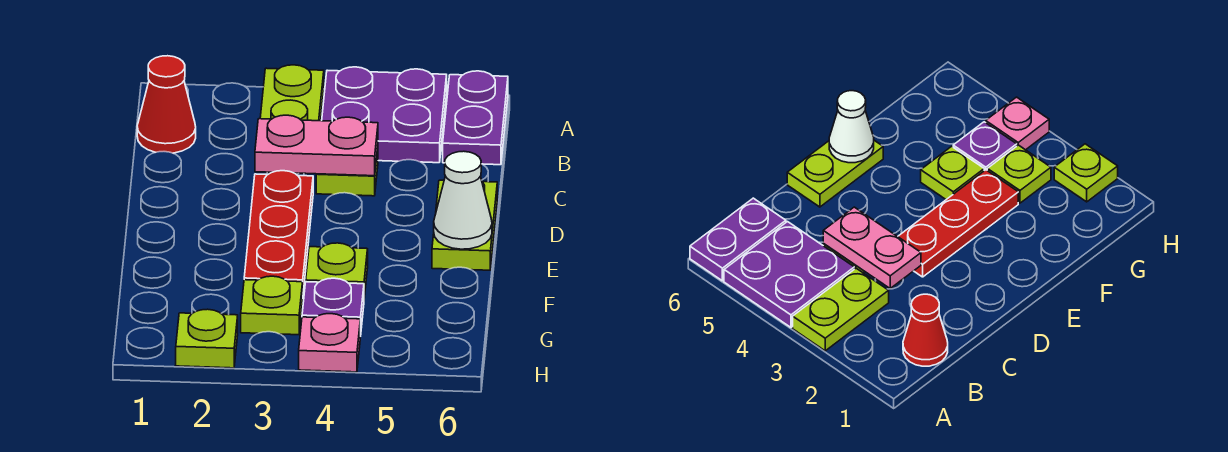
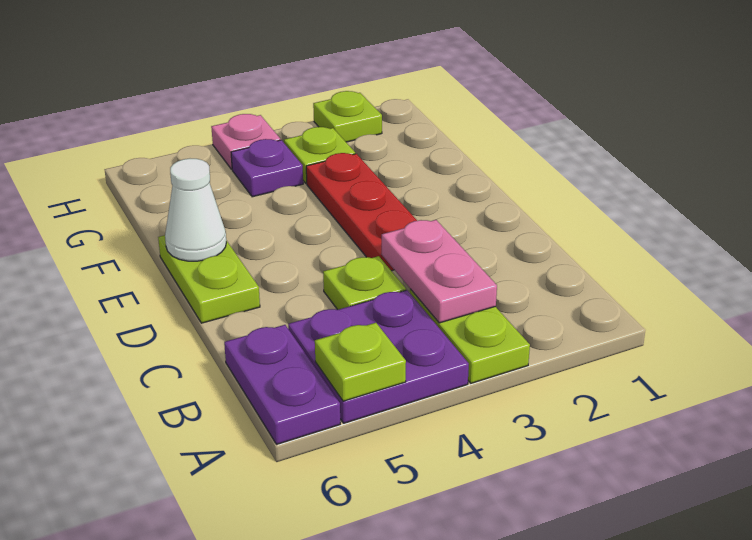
red cone B1 level 1 -> none
pink plate C3:C4 level 2 -> pink plate B3:C3 level 2
lime plate F4 level 1 -> lime plate A5 level 2

